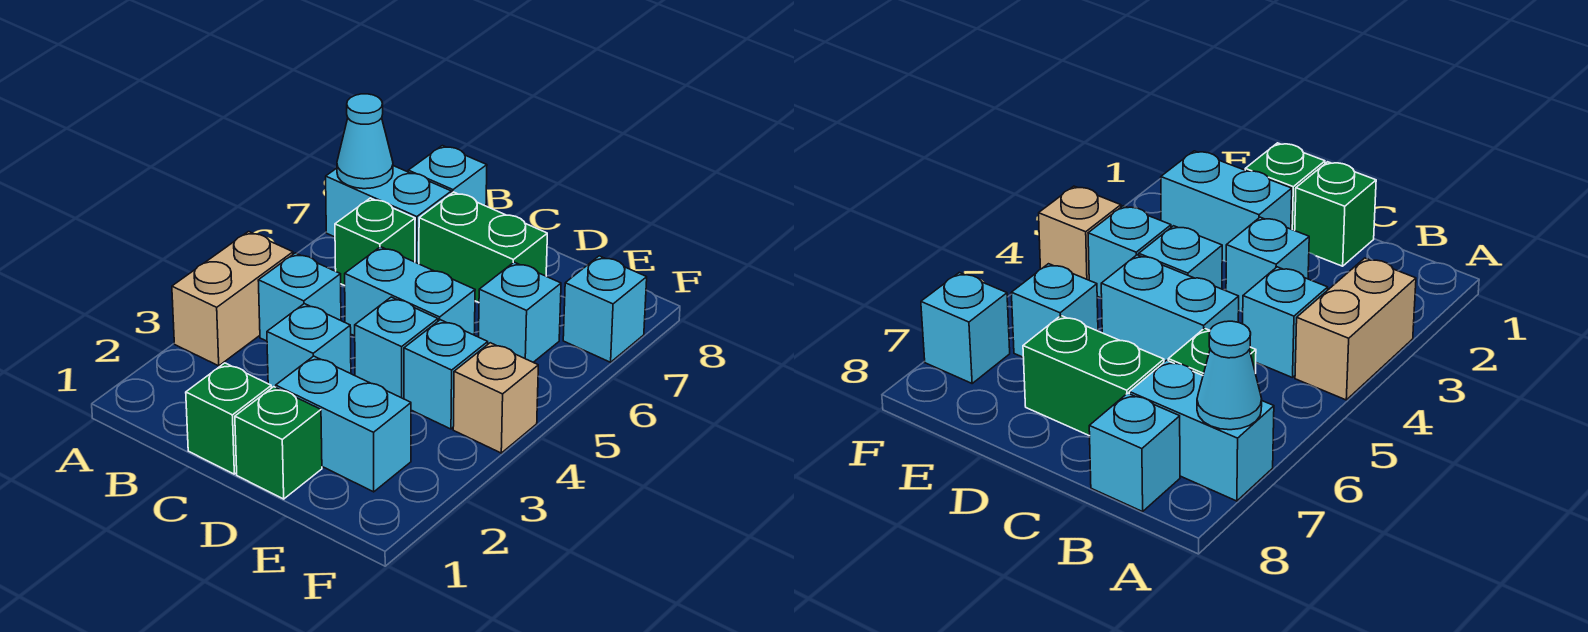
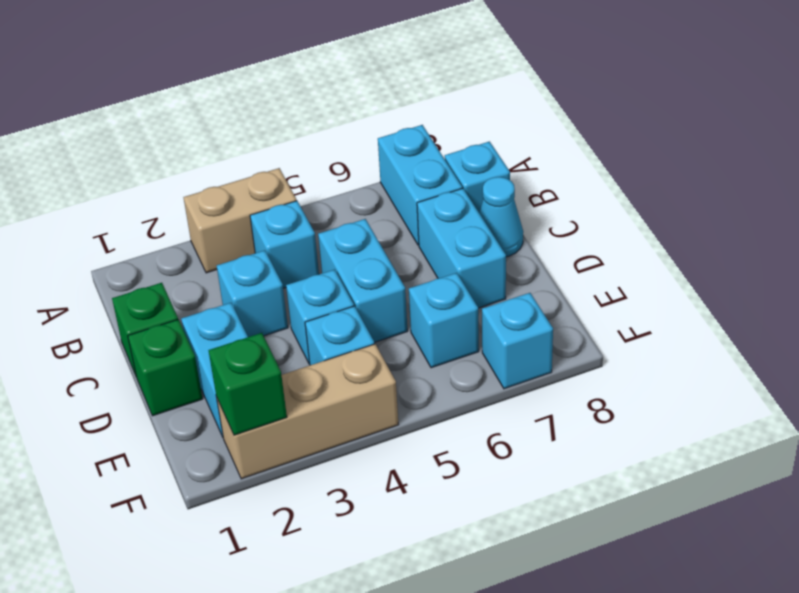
cyan cone A7 level 2 -> cyan cone C8 level 1
green brick B6 level 1 -> green brick F2 level 2
green brick C7:D7 level 1 -> cyan brick C7:D7 level 1
tan brick F4 level 1 -> tan brick F2:F4 level 1

